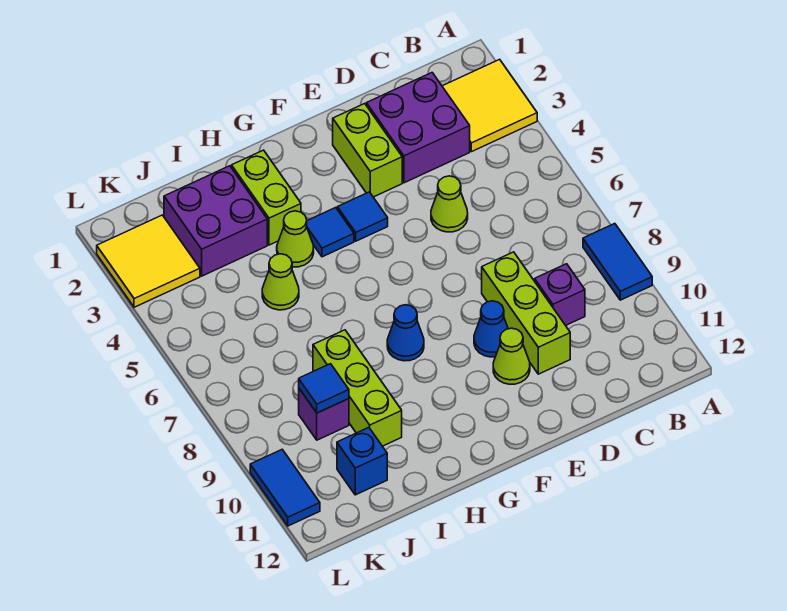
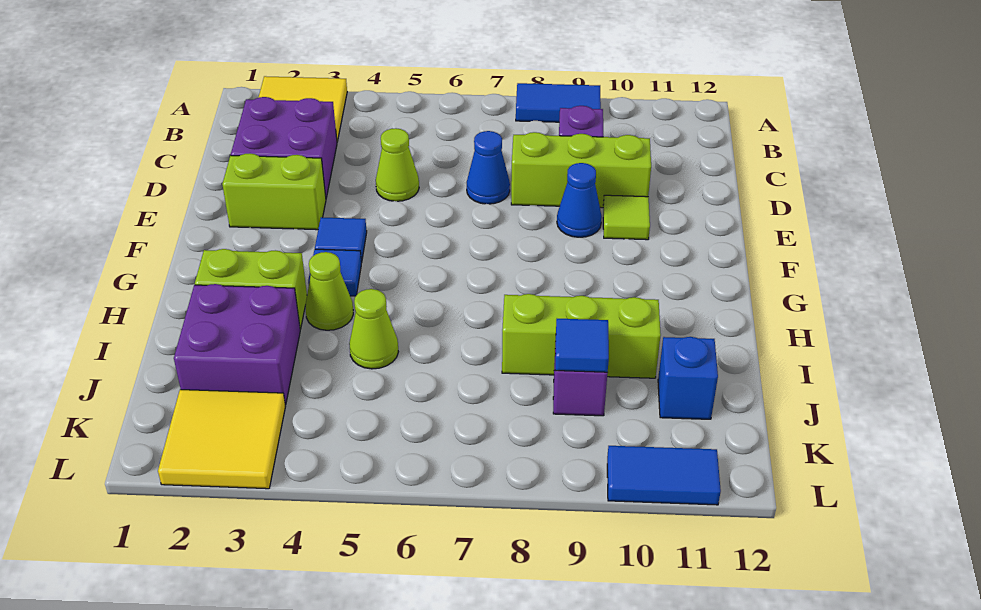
lime cone E10 level 1 -> lime tile E10 level 1
blue cone G8 level 1 -> blue cone D7 level 1

